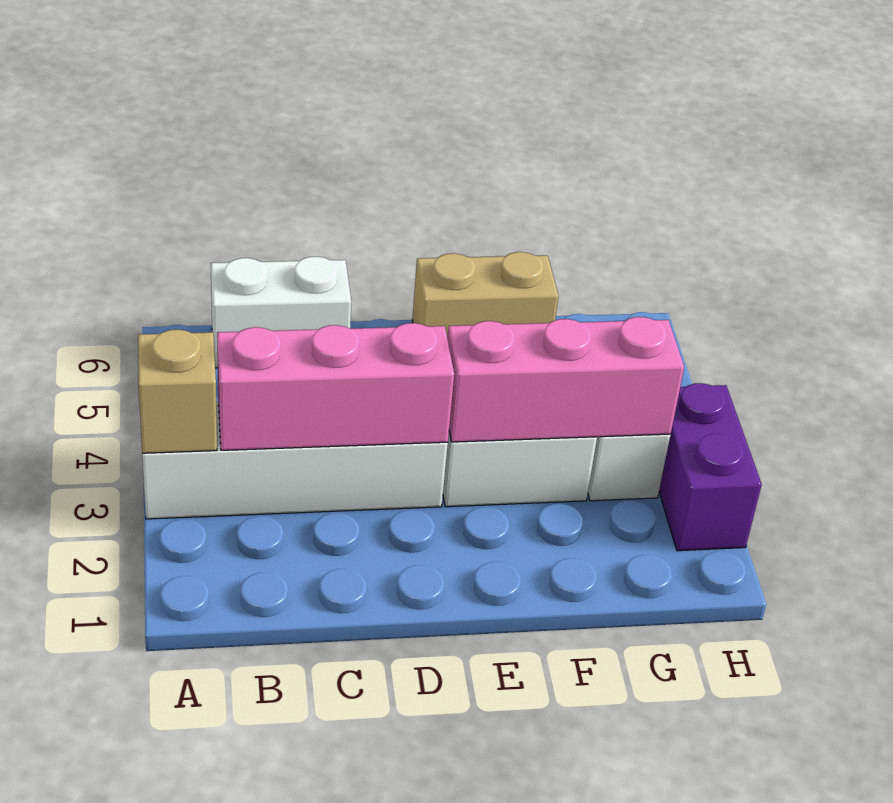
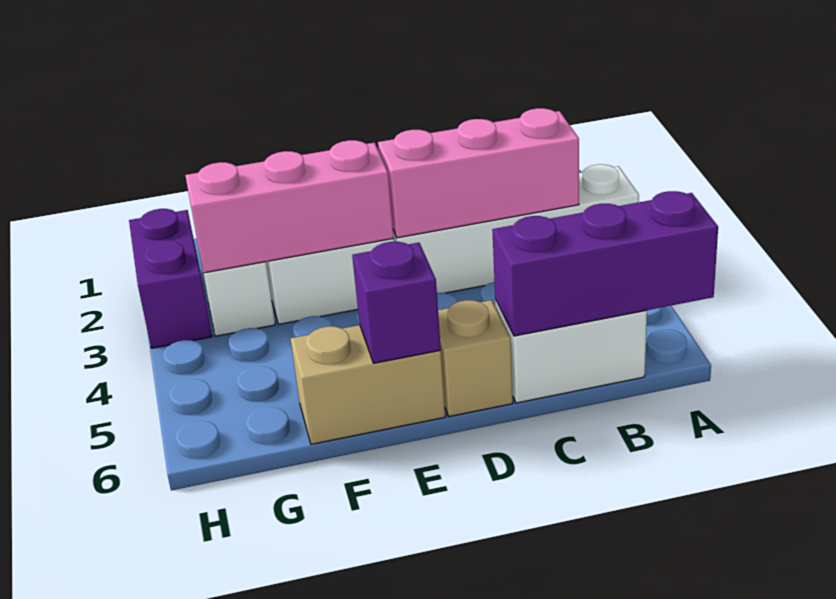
tan brick A3 level 2 -> tan brick D6 level 1
none -> purple brick A6:C6 level 2
none -> purple brick E6 level 2

